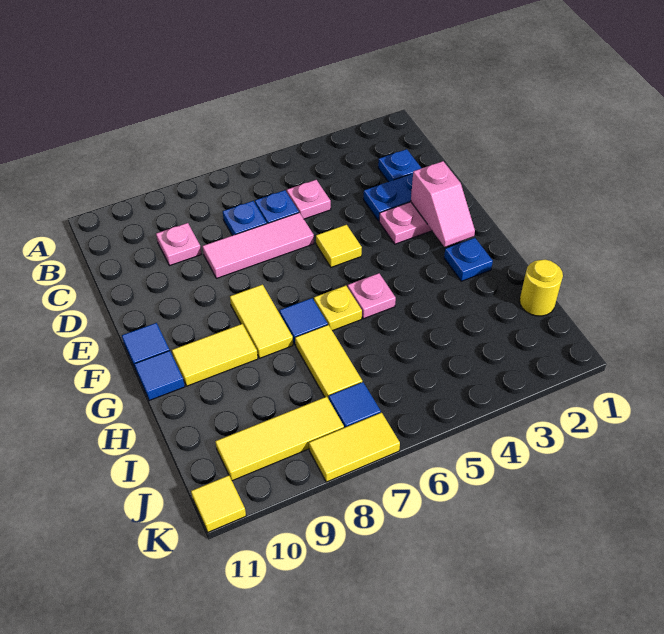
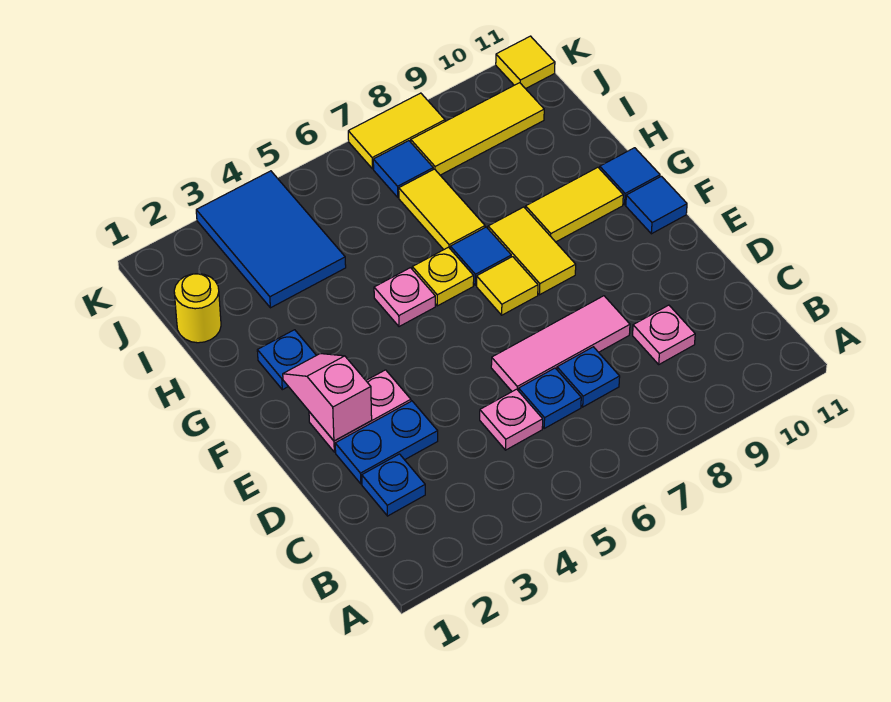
yellow tile E5 level 1 -> yellow tile F7 level 1
none -> blue tile I3:K4 level 1

